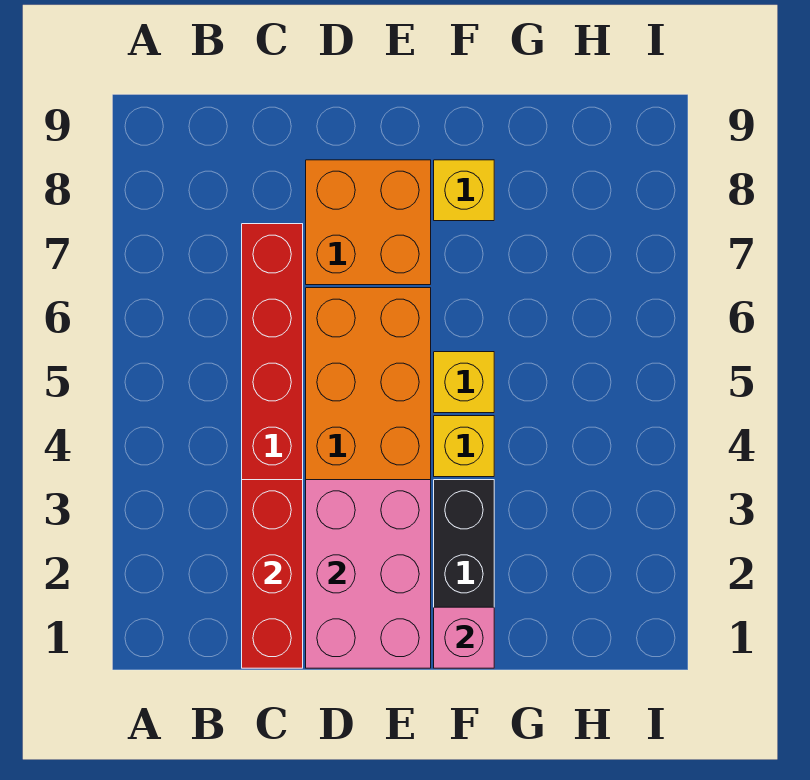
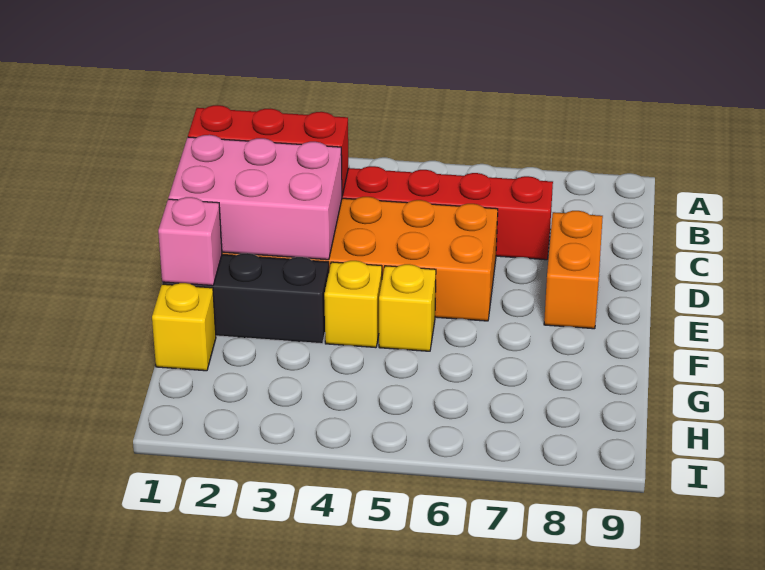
orange brick D7:E8 level 1 -> orange brick D8:E8 level 1
yellow brick F8 level 1 -> yellow brick G1 level 1

